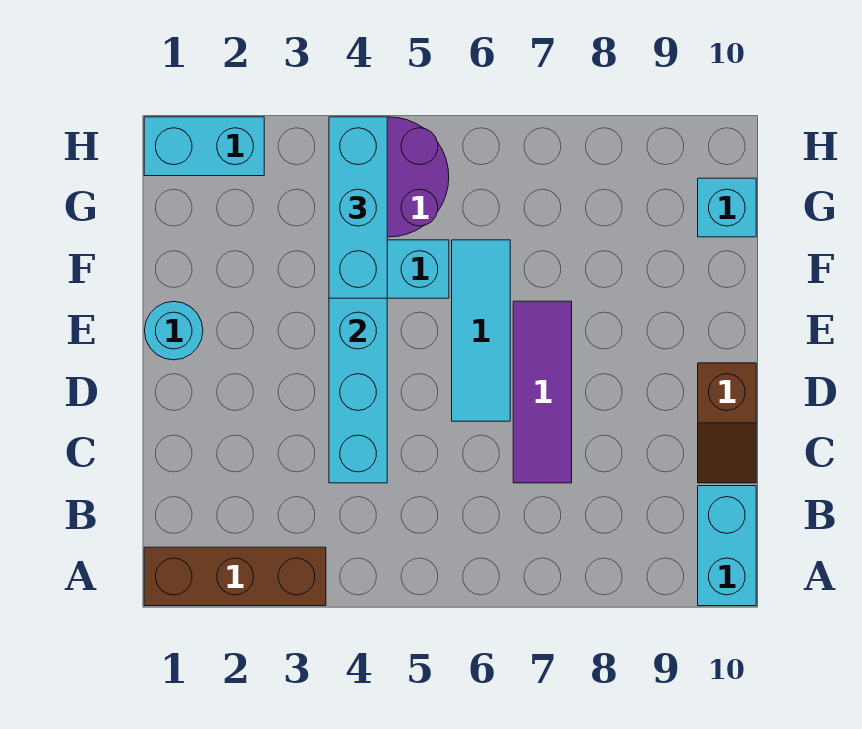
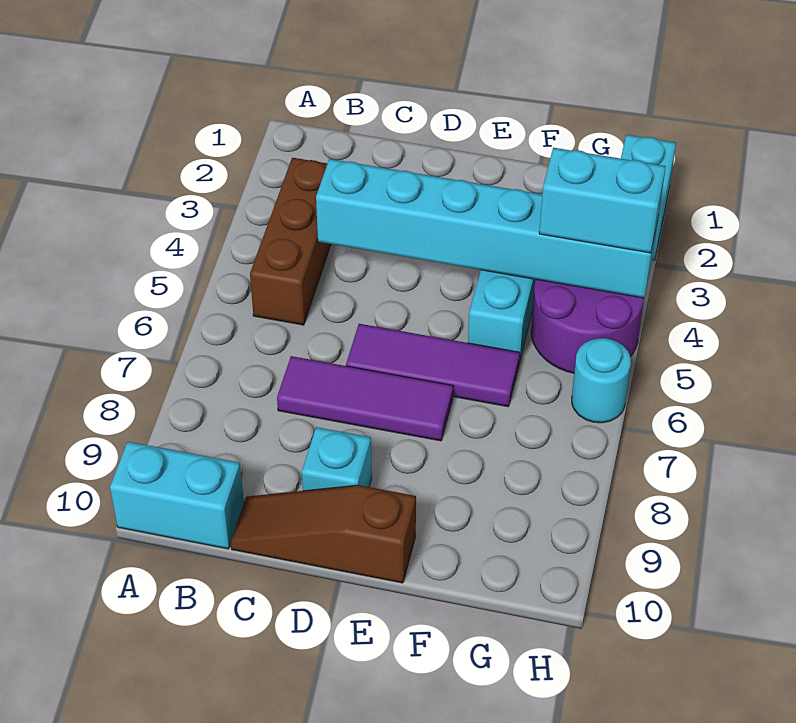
brown brick A1:A3 level 1 -> brown brick B3:B5 level 1
brown slope C10:D10 level 1 top D -> brown slope C10:E10 level 1 top E
cyan tile D6:F6 level 1 -> purple tile D6:F6 level 1
cyan round brick E1 level 1 -> cyan round brick H6 level 1
cyan brick F4:H4 level 3 -> cyan brick G4:H4 level 3
cyan brick G10 level 1 -> cyan brick D9 level 1

